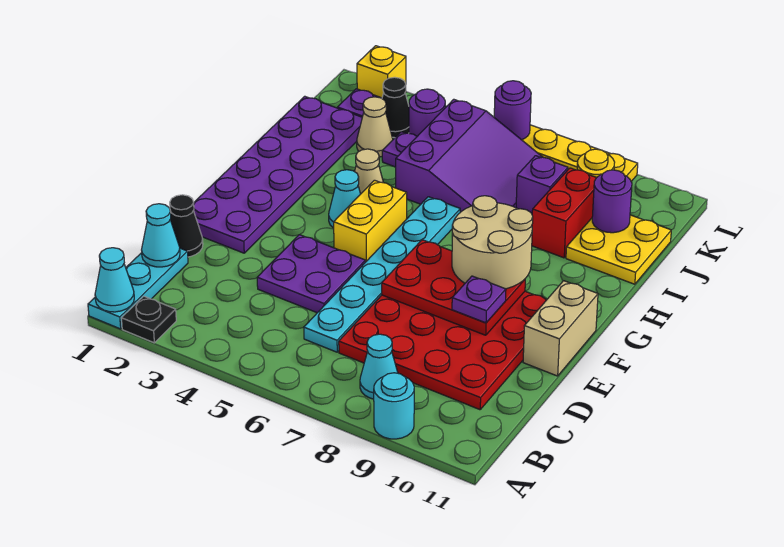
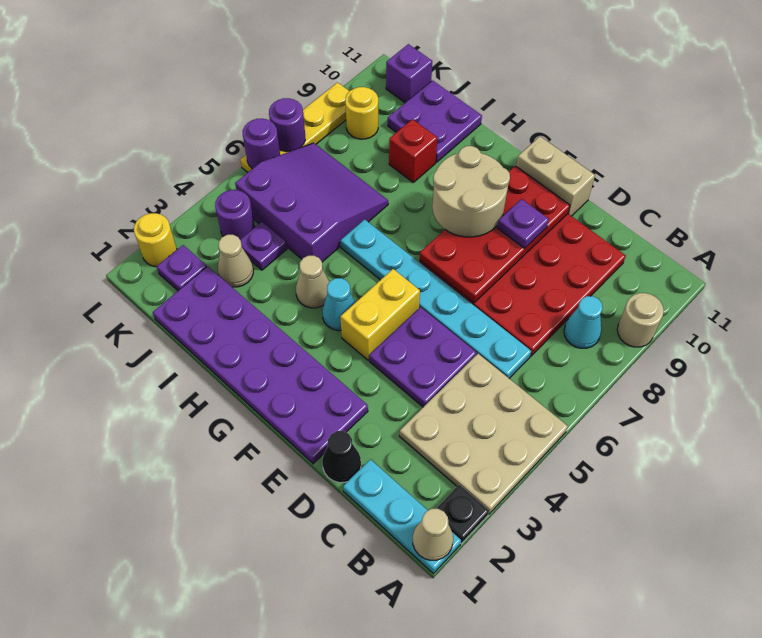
cyan cone A1 level 2 -> tan cone A1 level 2
none -> tan plate A3:C5 level 1
cyan round brick A9 level 1 -> tan round brick A9 level 1
cyan cone C1 level 2 -> none
red plate E7:F9 level 2 -> red plate E7:F10 level 2
yellow brick F5:G5 level 1 -> yellow brick F4:F5 level 1
red brick I9:J9 level 1 -> red brick I9 level 1
yellow plate I10:J11 level 1 -> purple plate I10:J11 level 1
purple brick J8 level 1 -> purple brick K11 level 1
purple round brick J10 level 2 -> purple round brick L7 level 2
black cone K3 level 1 -> none
yellow brick L2 level 1 -> yellow round brick L2 level 1

